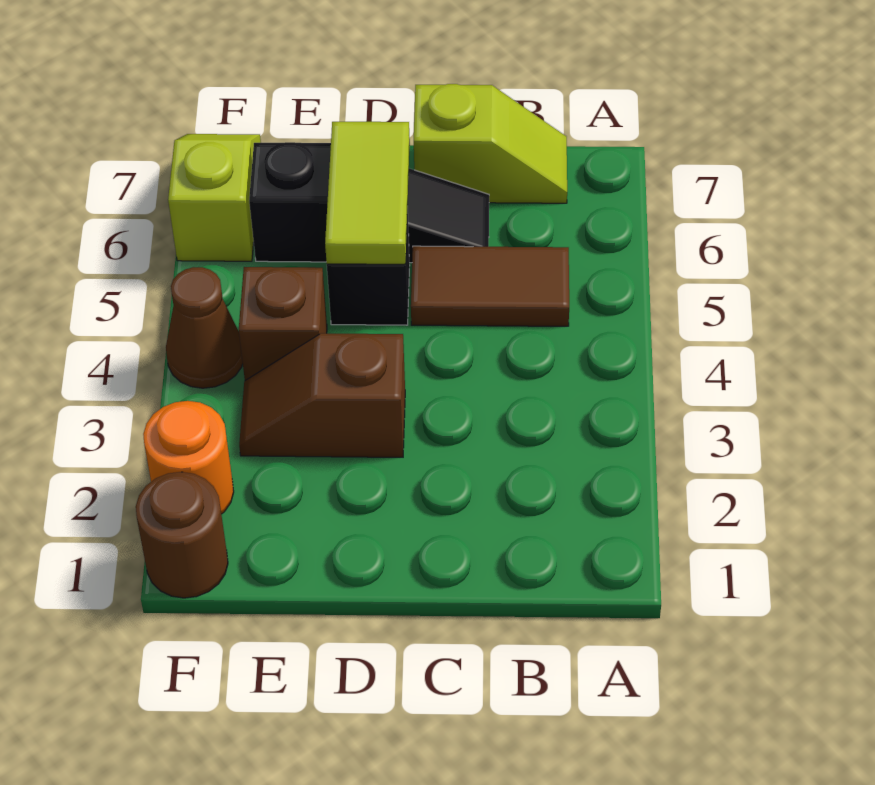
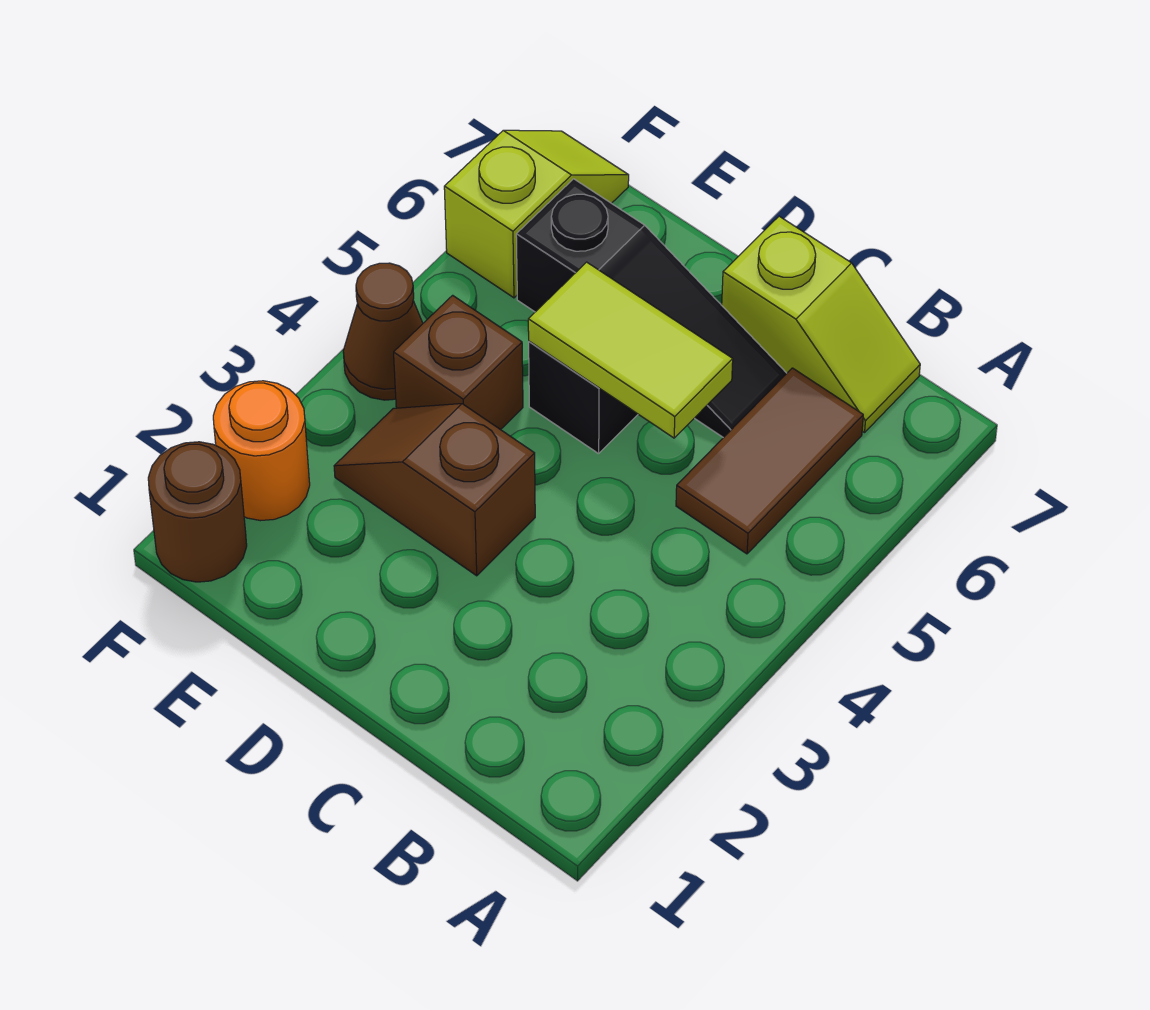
brown tile B5:C5 level 1 -> brown tile B5:B6 level 1
lime tile D5:D6 level 2 -> lime tile C5:D5 level 2

